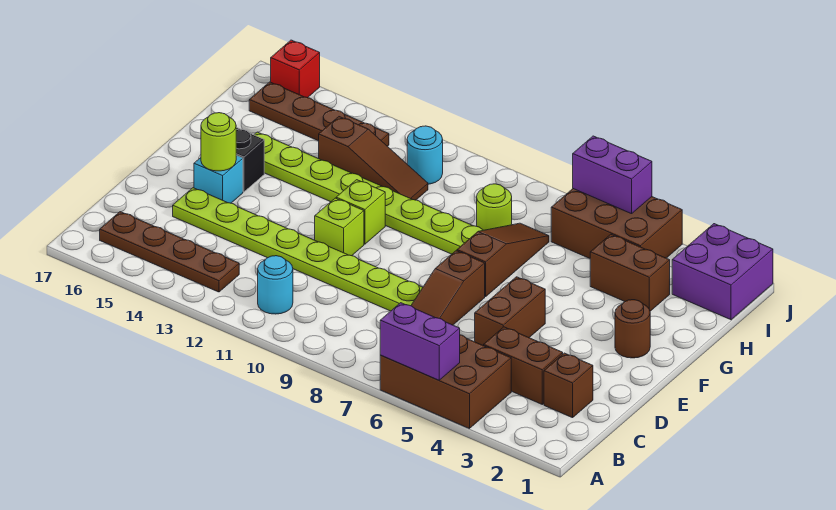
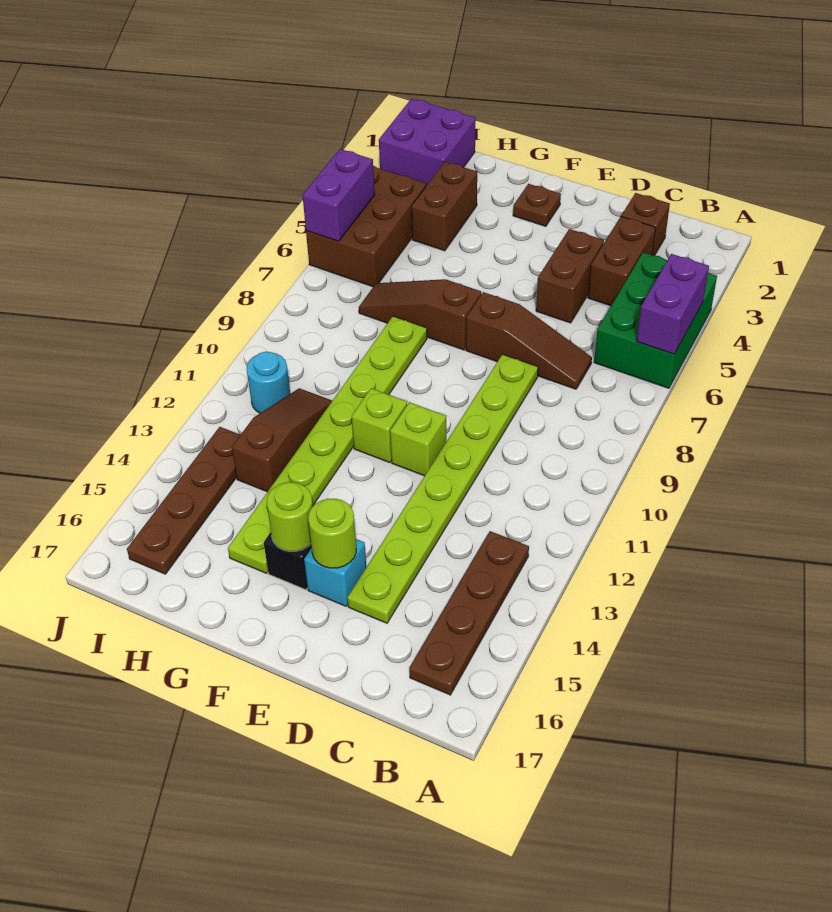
brown brick A4:B6 level 1 -> green brick A4:B6 level 1
cyan round brick B11 level 1 -> none
brown brick D5:E5 level 1 -> brown brick D4:D5 level 1
brown round brick F2 level 1 -> brown plate F2 level 1
lime round brick H8 level 1 -> lime round brick F15 level 2
red brick J16 level 1 -> none

